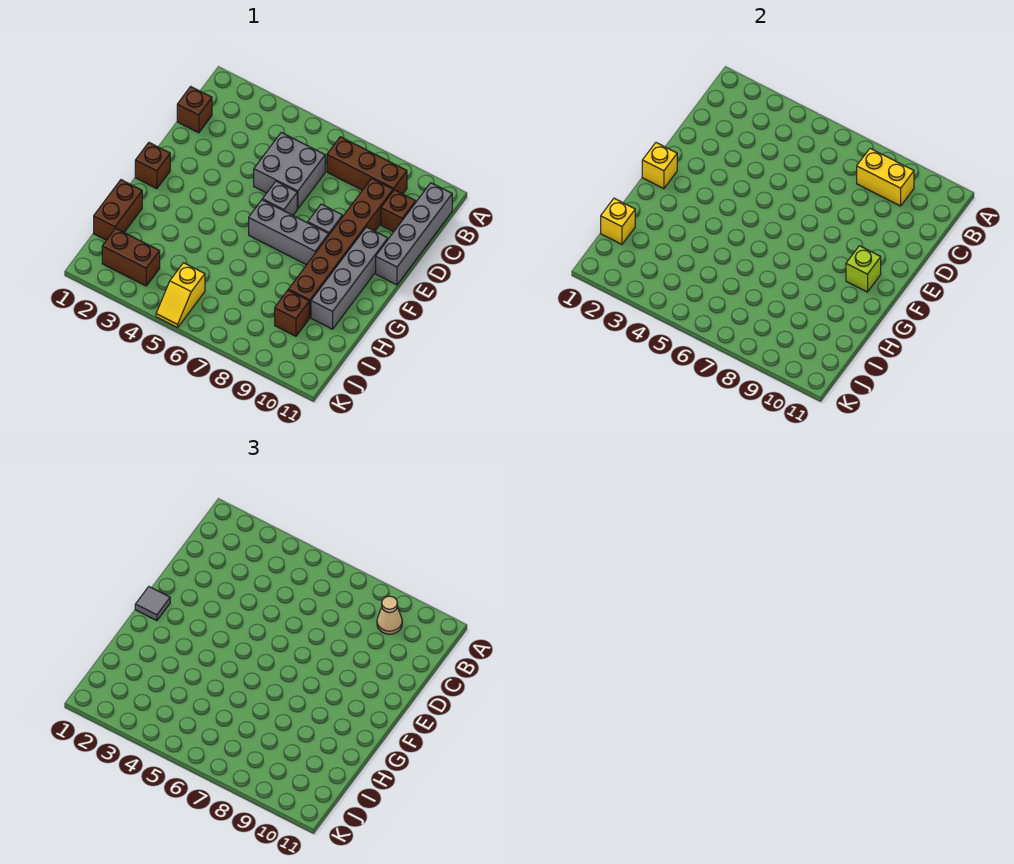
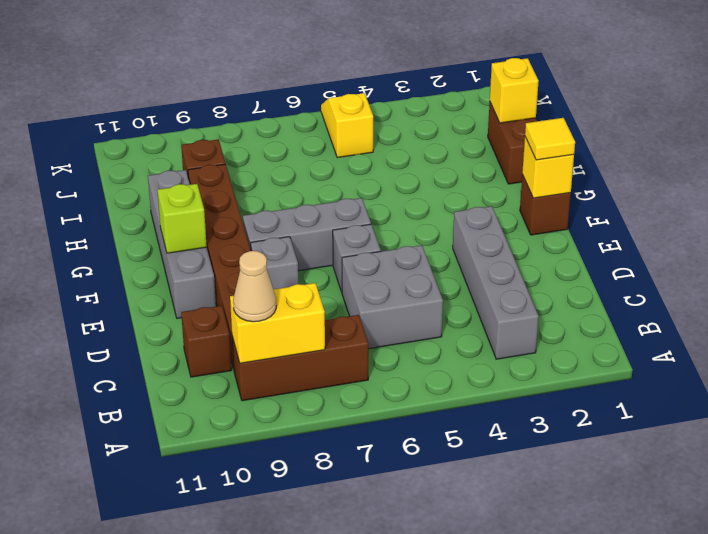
grey brick B11:E11 level 1 -> grey brick B3:E3 level 1
brown brick C1 level 1 -> none
grey tile F1 level 3 -> yellow tile F1 level 3
brown brick J2:J3 level 1 -> none

